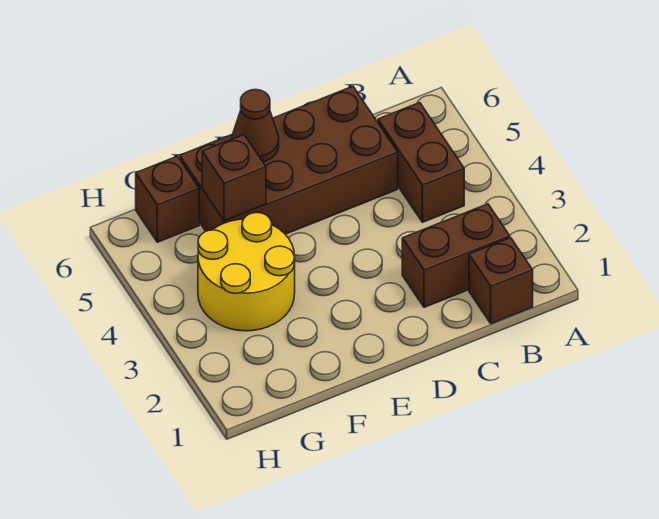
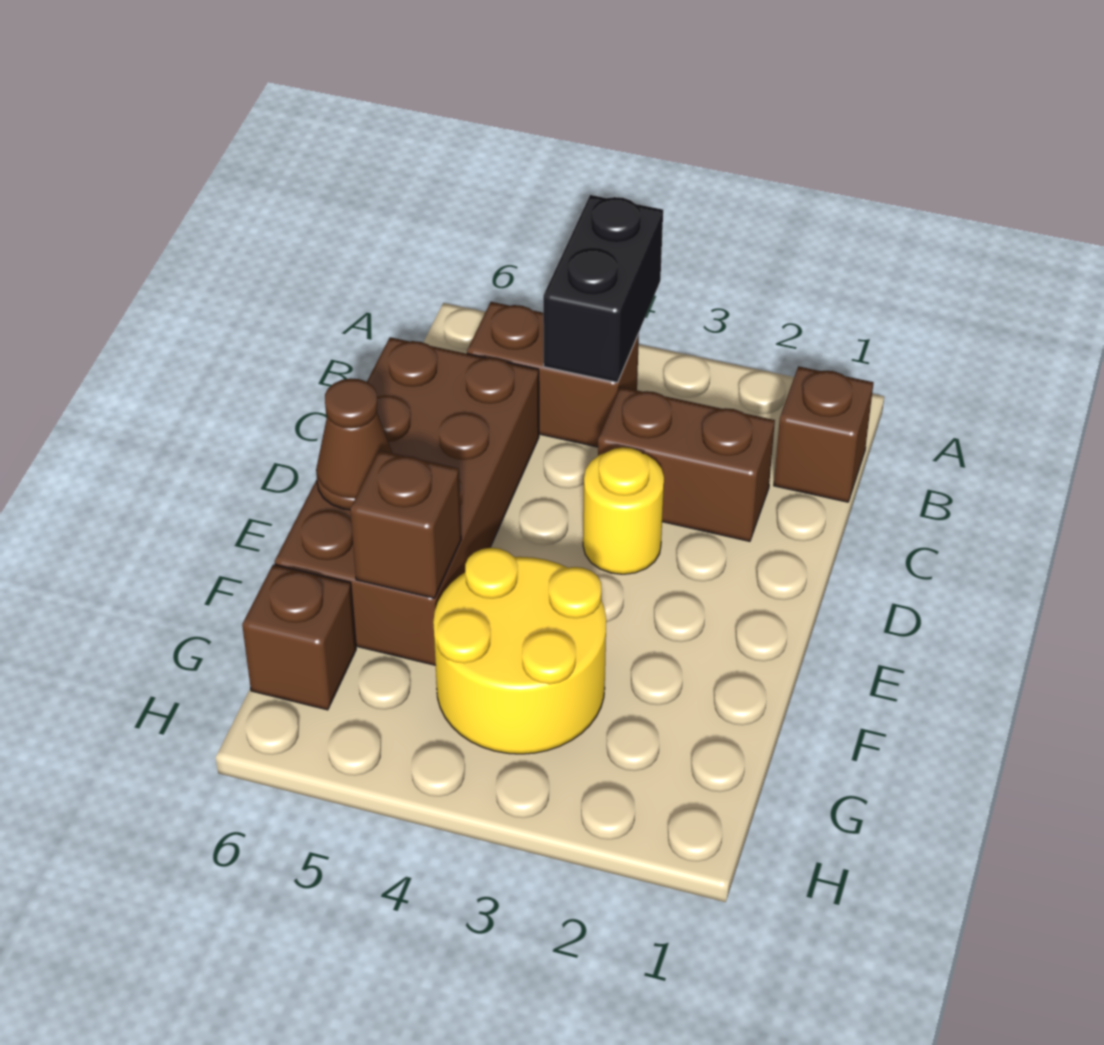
none -> black brick A4:B4 level 2
brown brick B2:C2 level 1 -> brown brick C2:C3 level 1
none -> yellow round brick D3 level 1

